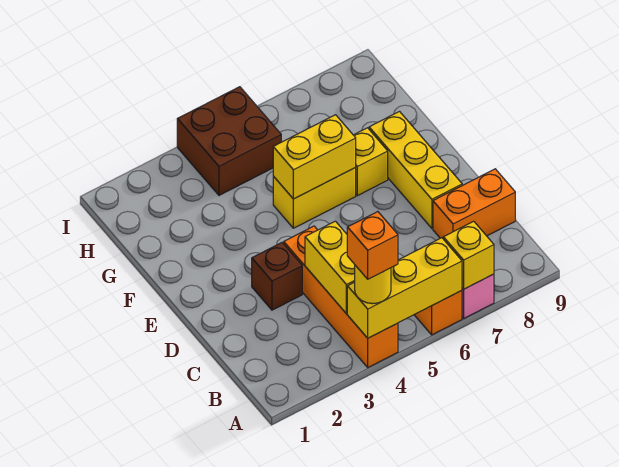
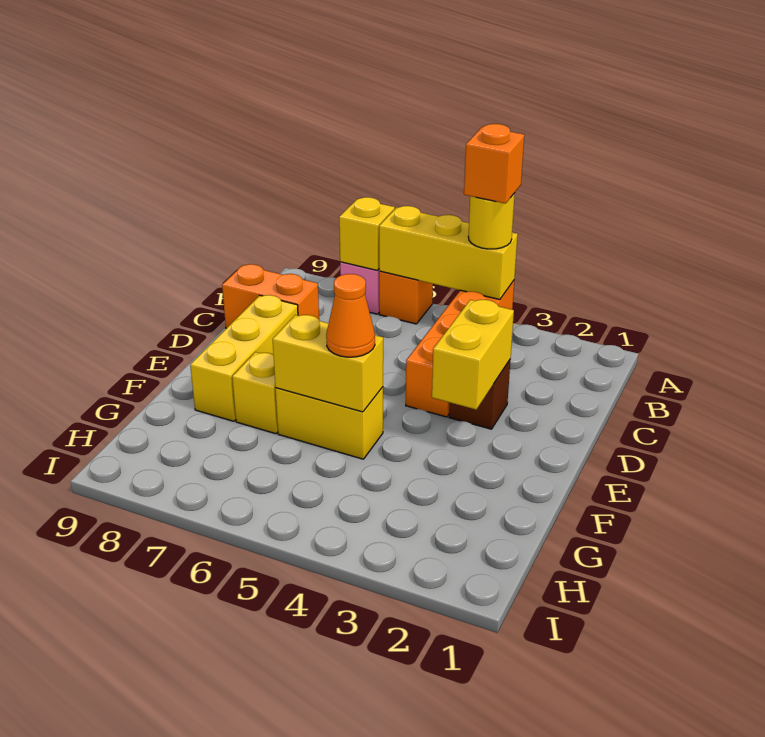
yellow brick B4:C4 level 2 -> yellow brick D3:E3 level 2
none -> orange cone F5 level 3
brown brick H4:I5 level 1 -> none

